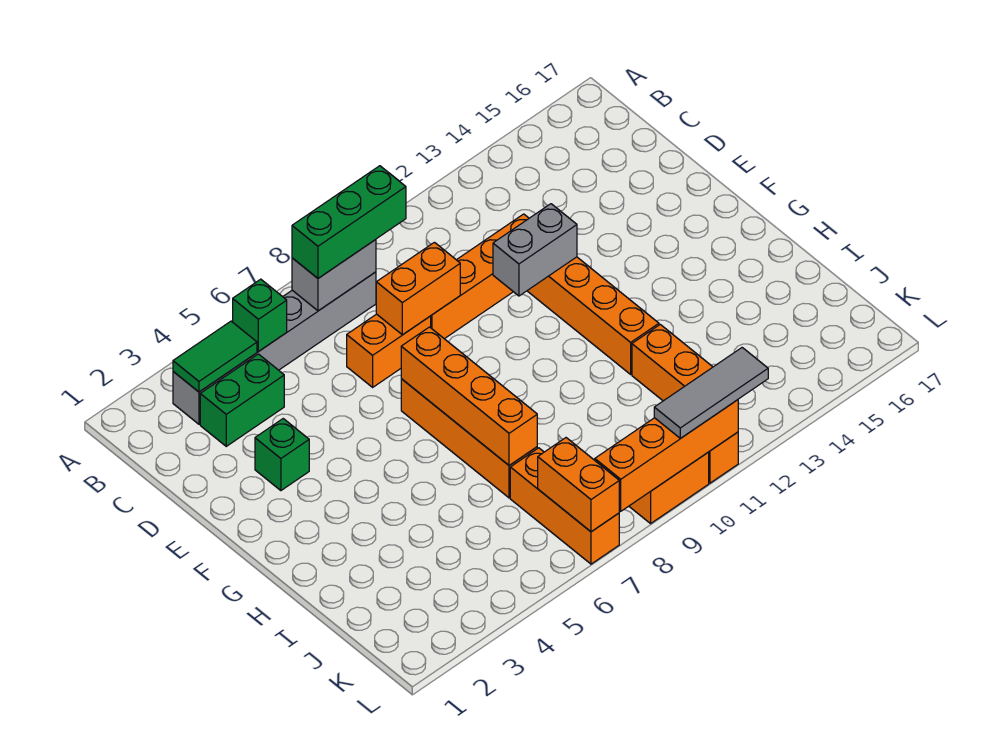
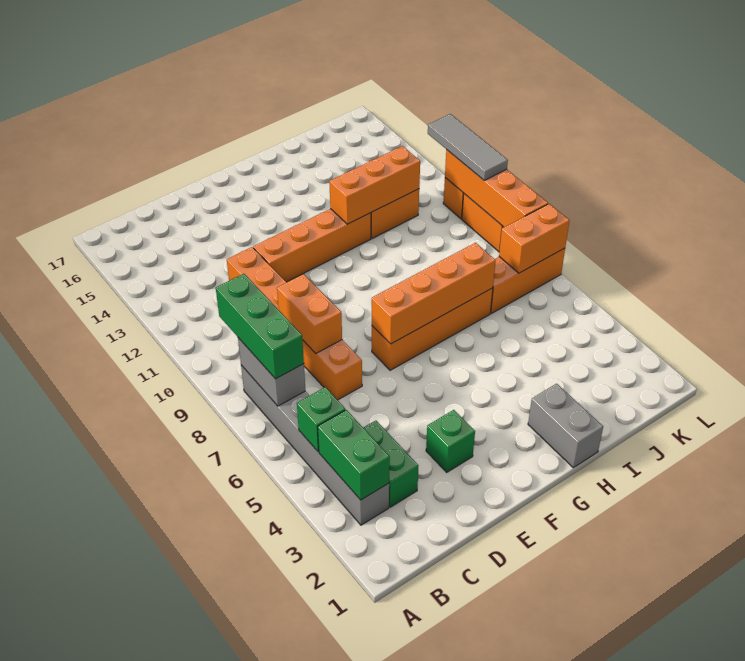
green tile B3:B4 level 2 -> green brick B3:B4 level 2
grey brick E11:E12 level 2 -> grey brick H1:H2 level 1
none -> orange brick H12:J12 level 2

